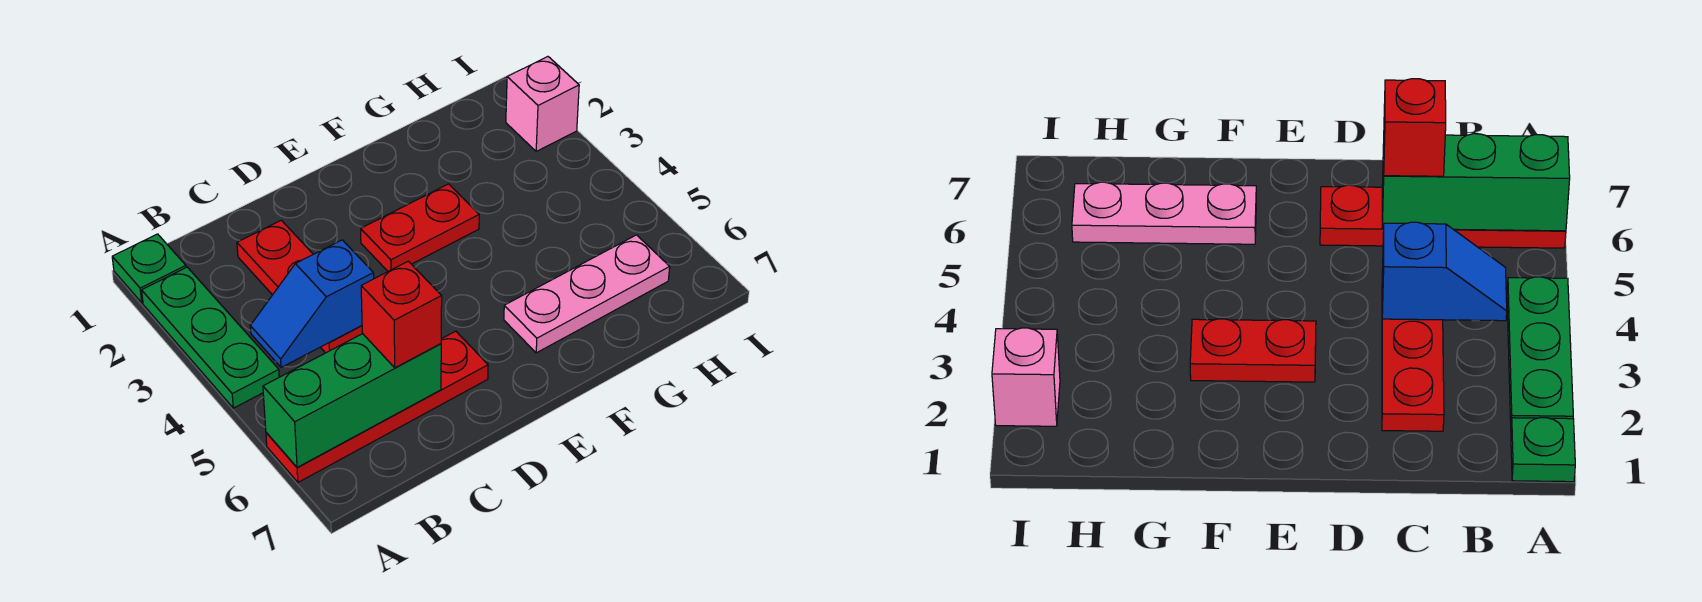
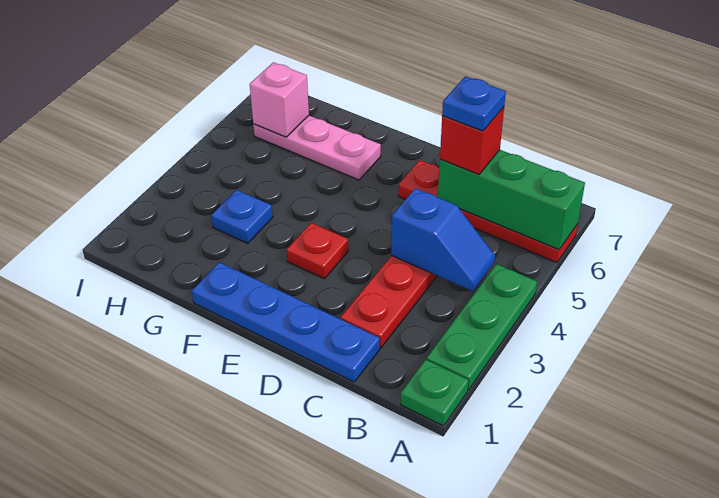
none -> blue plate C1:F1 level 1
none -> blue plate C6 level 4
red plate E3:F3 level 1 -> red plate E3 level 1
none -> blue plate G3 level 1
pink brick I2 level 1 -> pink brick H6 level 2

